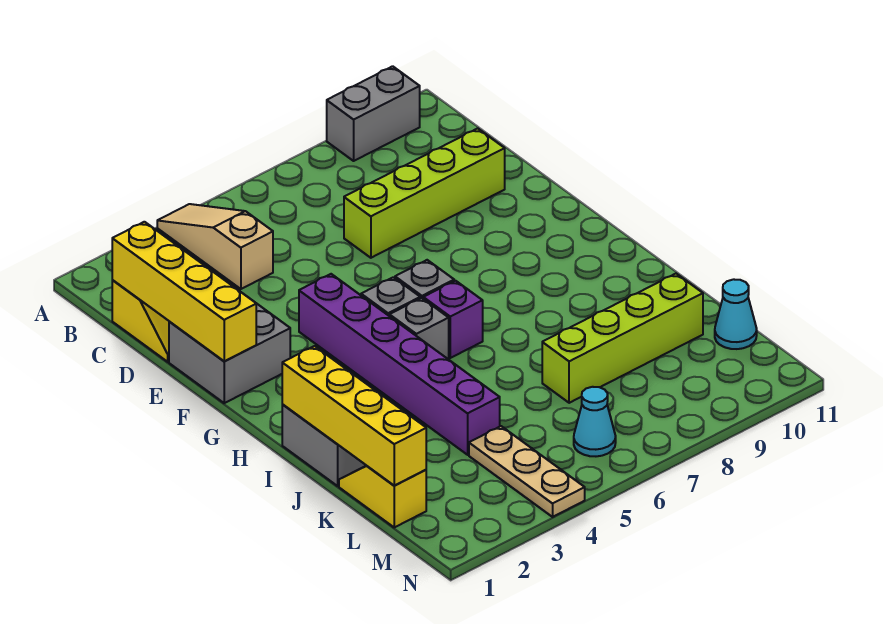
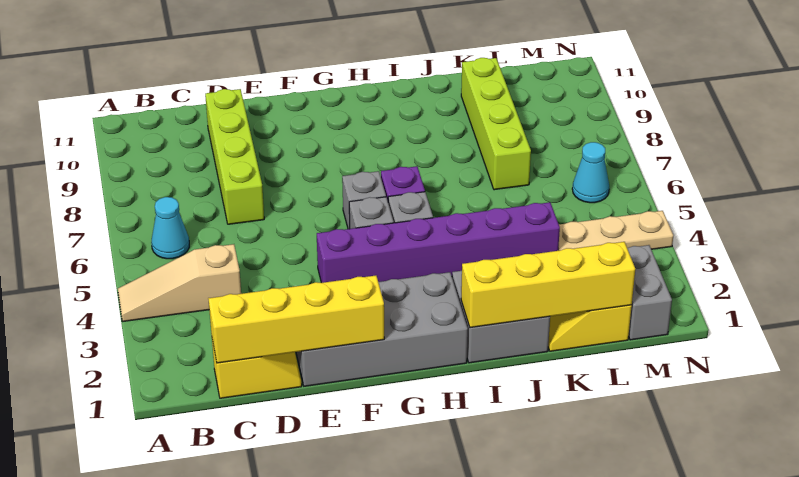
grey brick A9:A10 level 1 -> grey brick M1:M2 level 1
grey brick E1:F2 level 1 -> grey brick E1:H2 level 1
cyan cone L11 level 1 -> cyan cone B6 level 1

